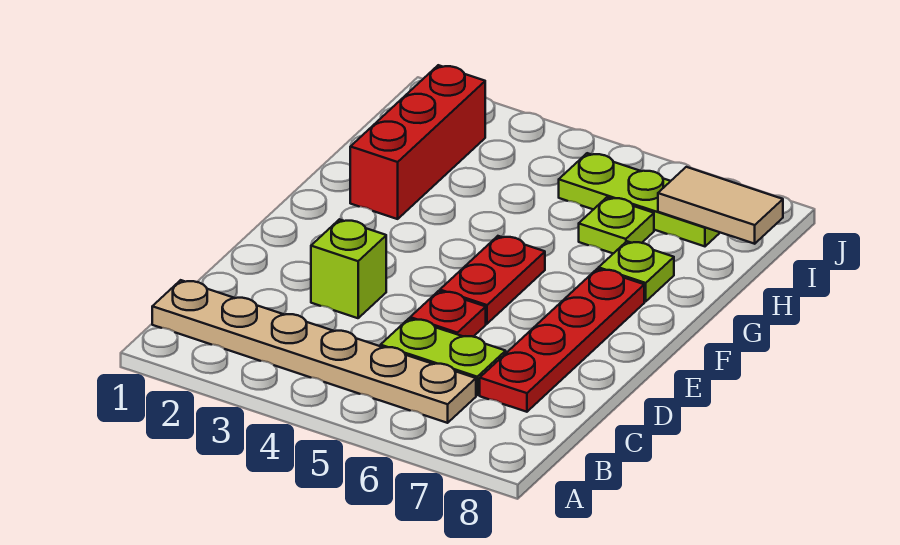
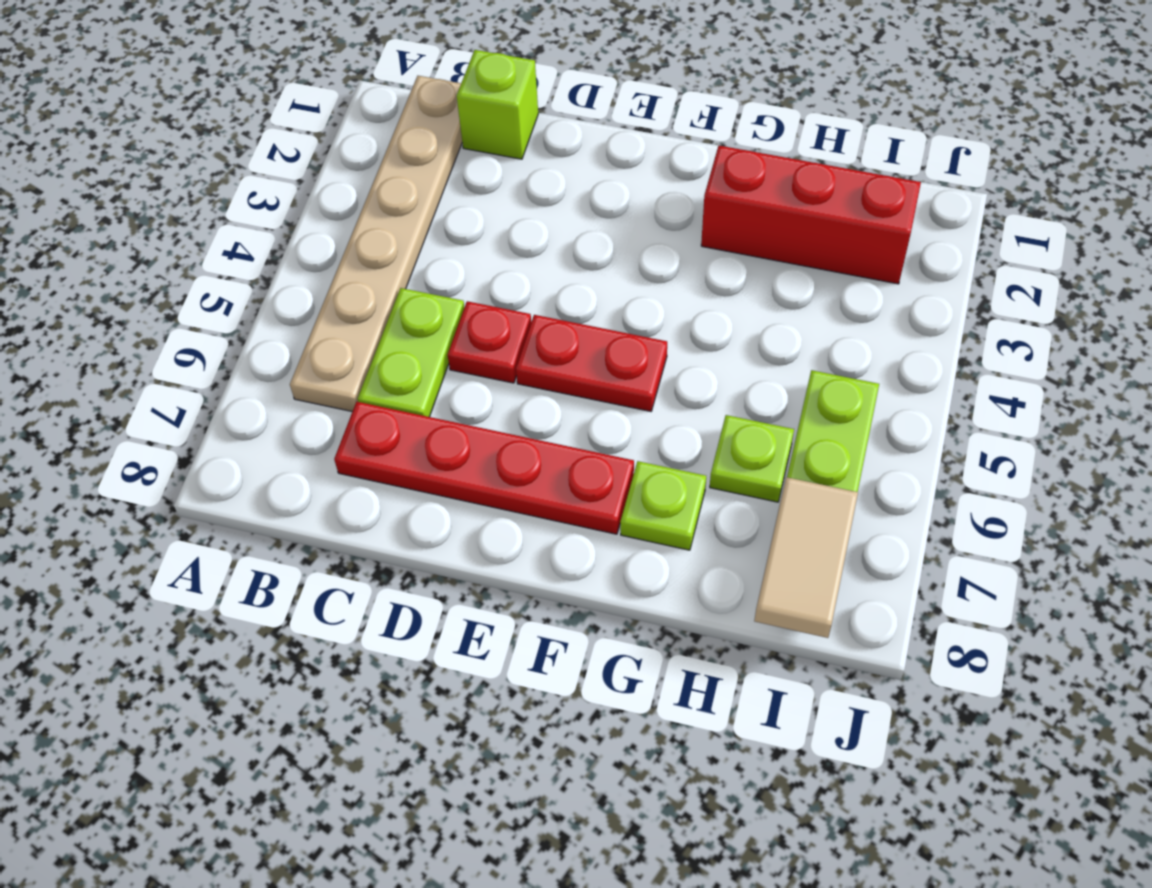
lime brick D3 level 1 -> lime brick C1 level 1

